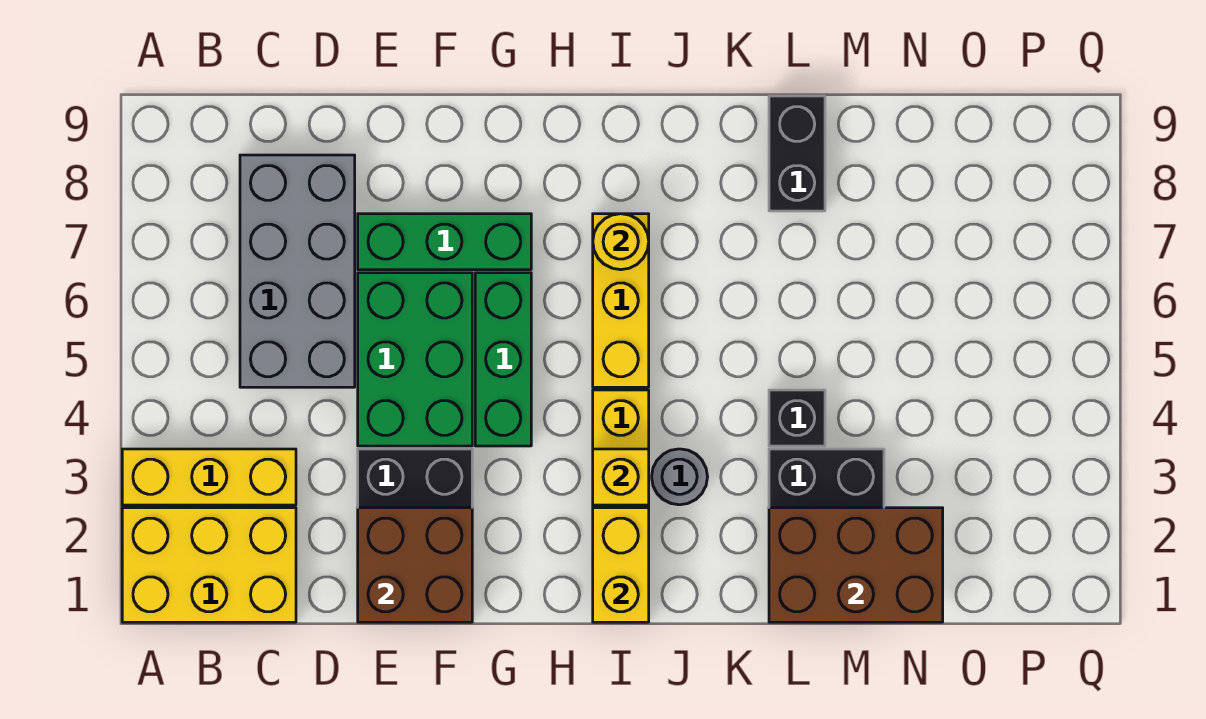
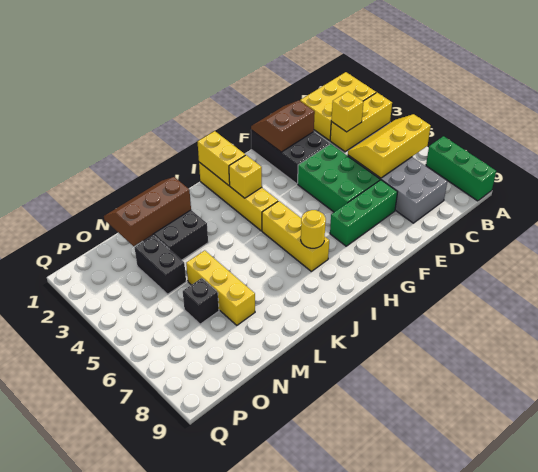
none -> yellow slope B5:D6 level 2 top 6
none -> yellow brick C3 level 2
brown brick E1:F2 level 2 -> brown slope E1:F2 level 2 top 2
green brick G4:G6 level 1 -> green brick A7:A9 level 1
grey round brick J3 level 1 -> none
brown brick L1:N2 level 2 -> brown slope L1:N2 level 2 top 2
black brick L4 level 1 -> black brick N6 level 1
black brick L8:L9 level 1 -> black brick N3:N4 level 1
none -> yellow brick M5:M7 level 1

